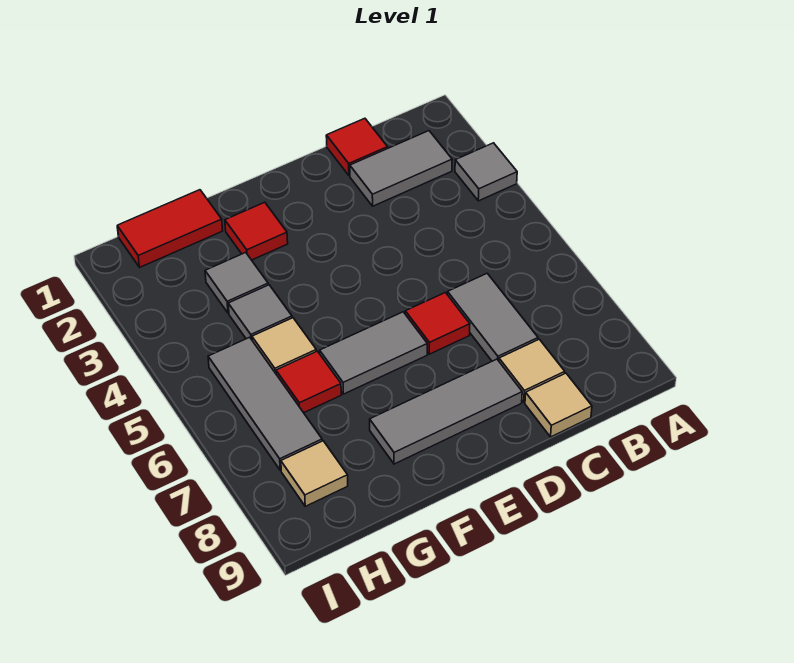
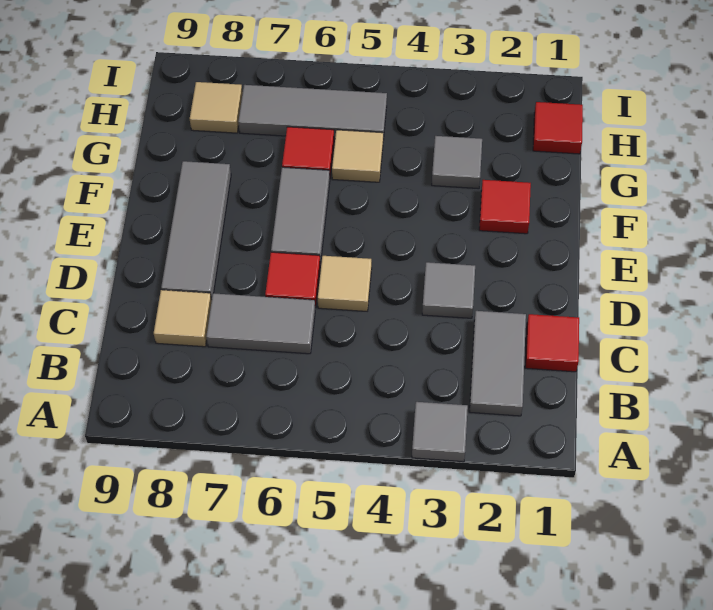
tan tile C9 level 1 -> tan tile D5 level 1
red tile G1:H1 level 1 -> red tile H1 level 1
grey tile G4 level 1 -> grey tile D3 level 1

